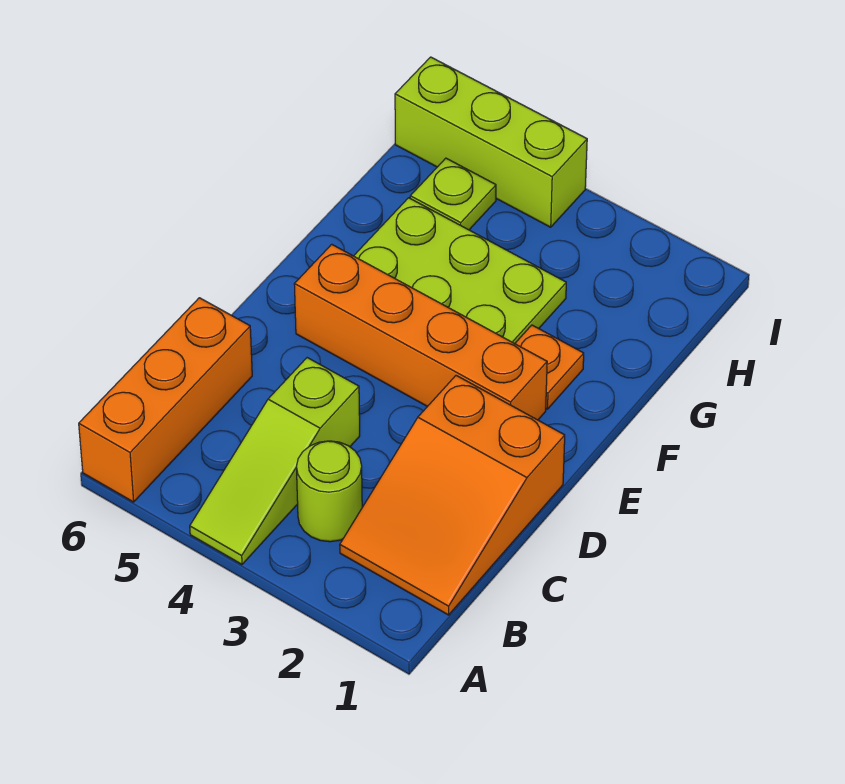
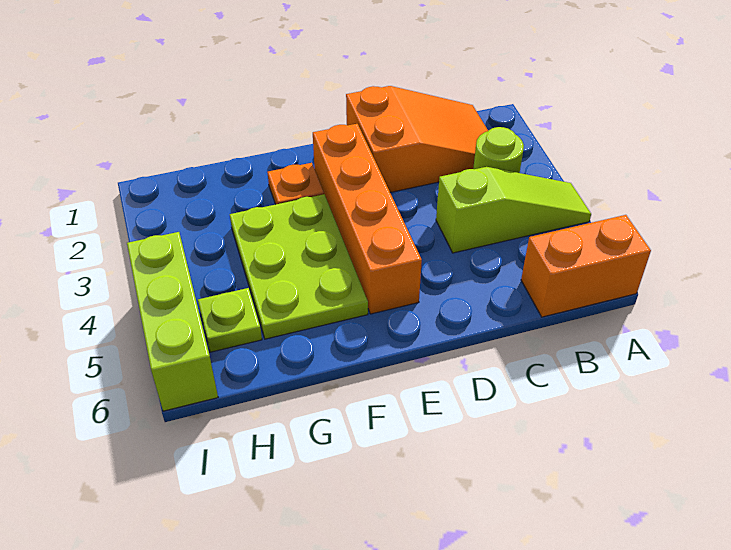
orange brick A6:C6 level 1 -> orange brick A6:B6 level 1

